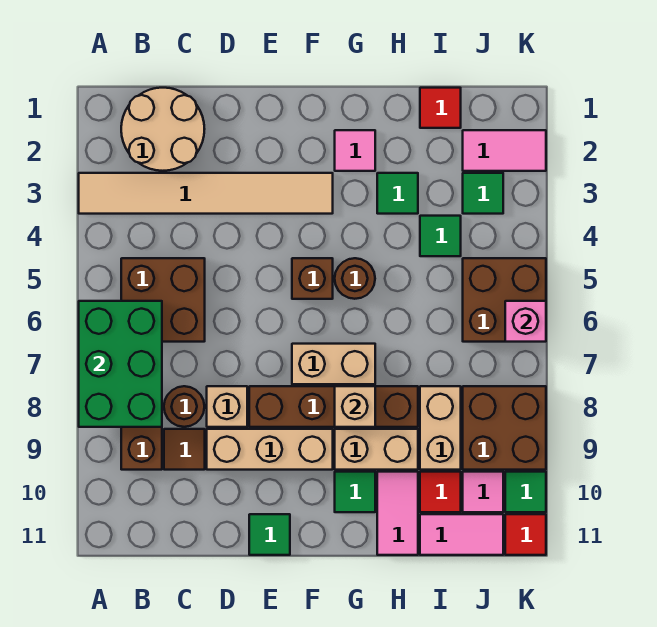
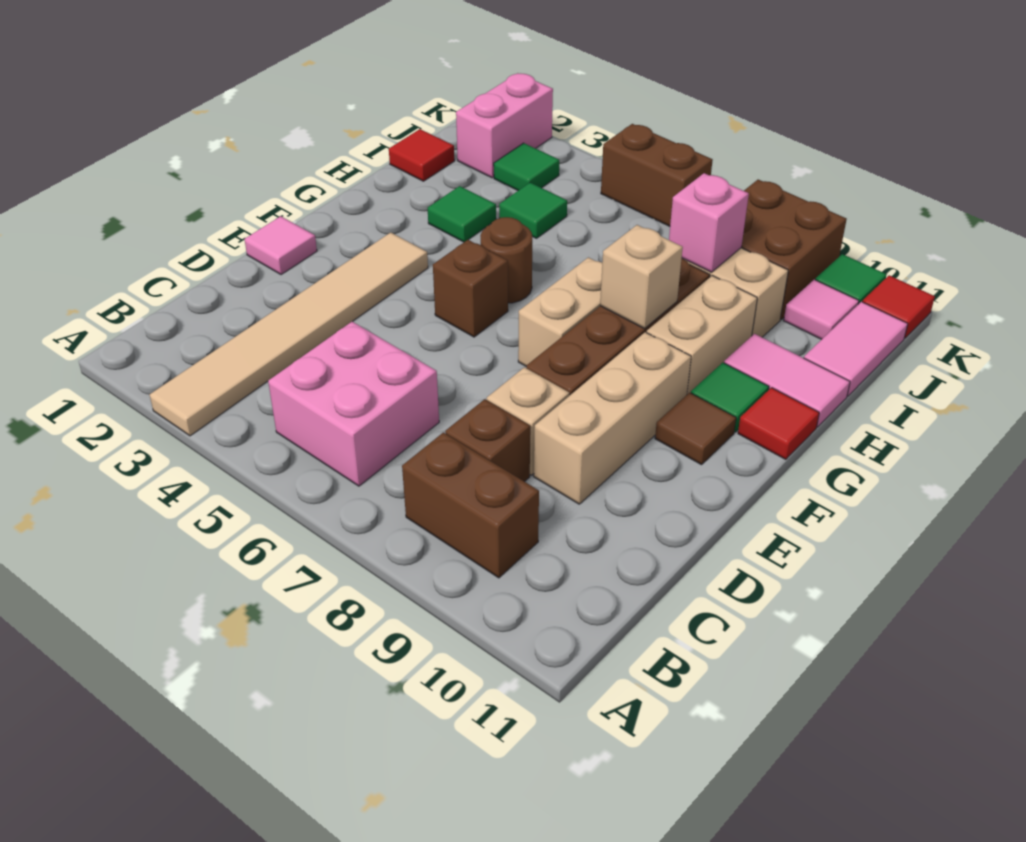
green brick A6:B8 level 2 -> none
tan round brick B1:C2 level 1 -> none
brown brick B5:C6 level 1 -> pink brick B5:C6 level 1
brown round brick C8 level 1 -> brown brick C8 level 1
brown tile C9 level 1 -> brown tile F10 level 1
green tile E11 level 1 -> none
pink tile G2 level 1 -> pink tile E1 level 1
red tile I10 level 1 -> red tile G11 level 1
pink tile J2:K2 level 1 -> pink brick J2:K2 level 1
brown brick J5:K6 level 1 -> brown brick K5:K6 level 1
pink brick K6 level 2 -> pink brick I8 level 2

